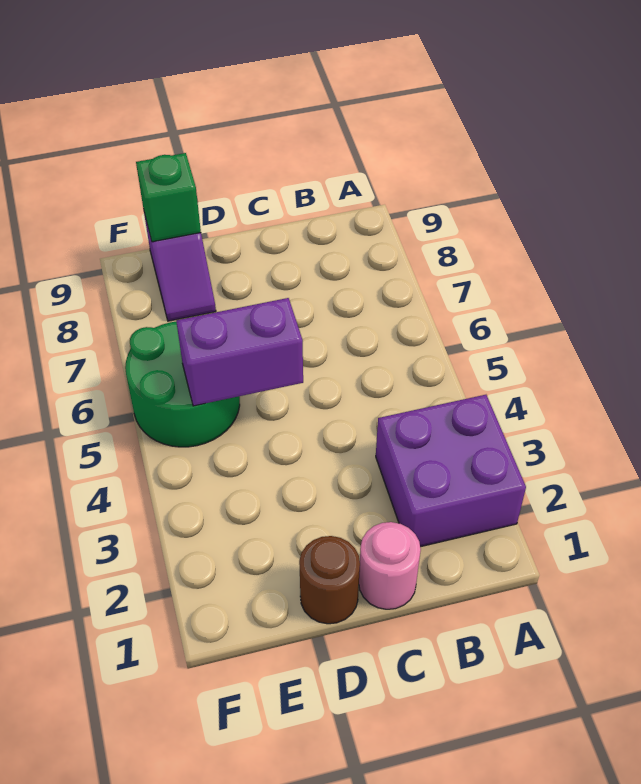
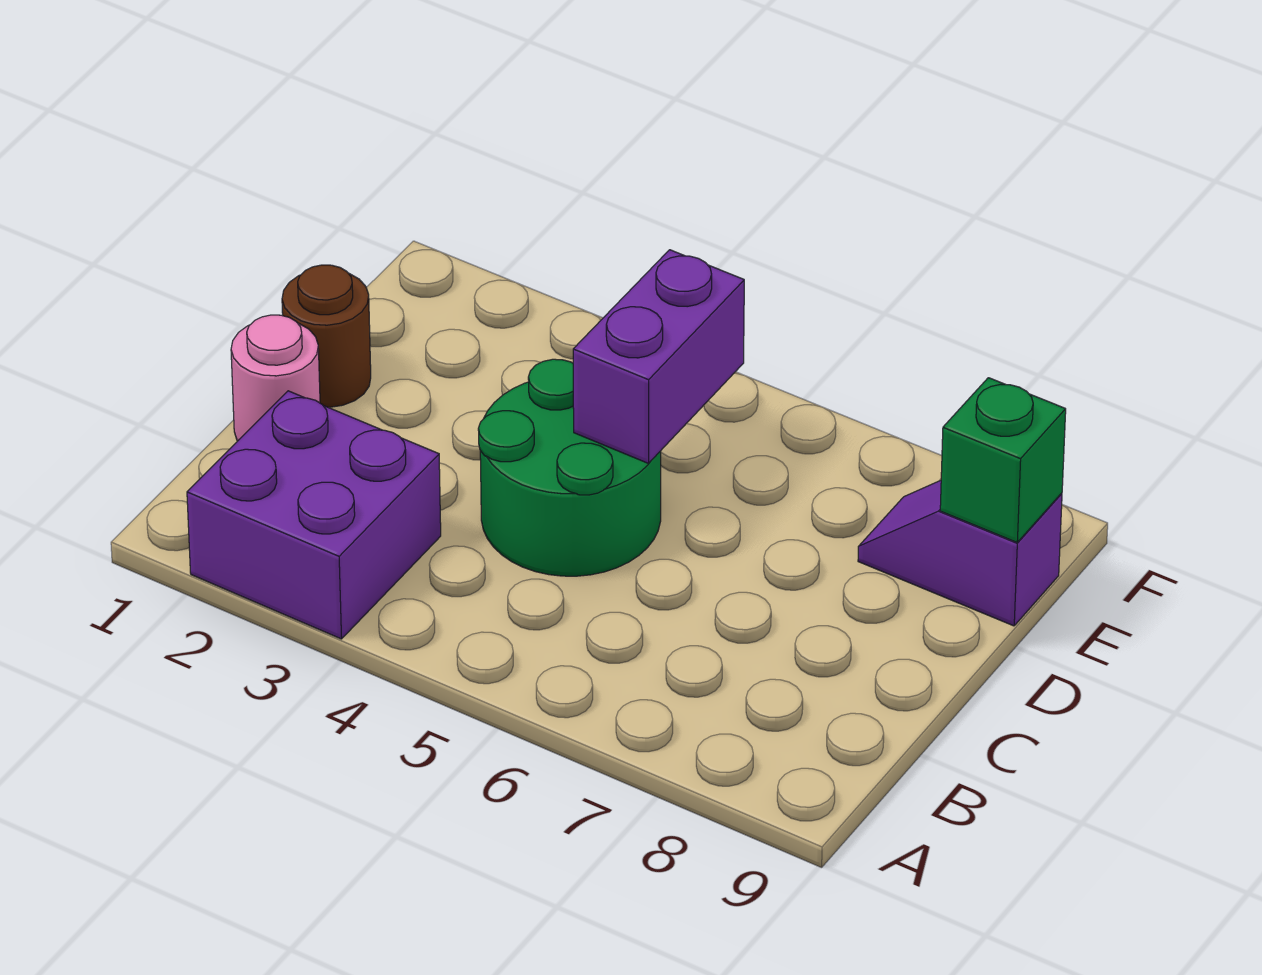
green round brick E5:F6 level 1 -> green round brick C4:D5 level 1

